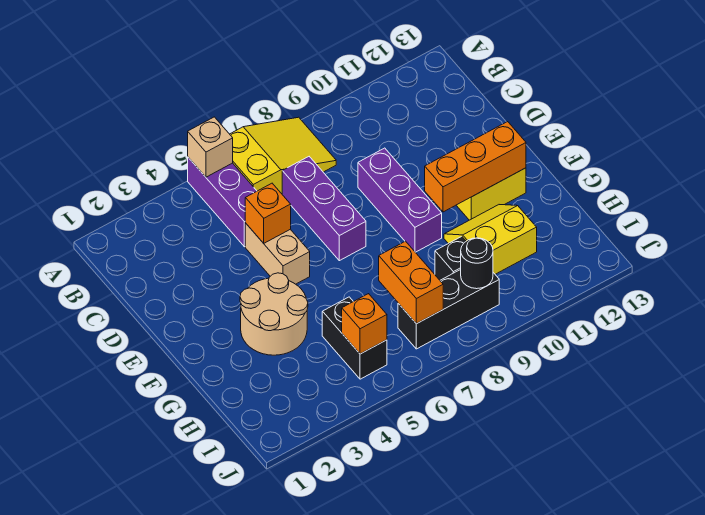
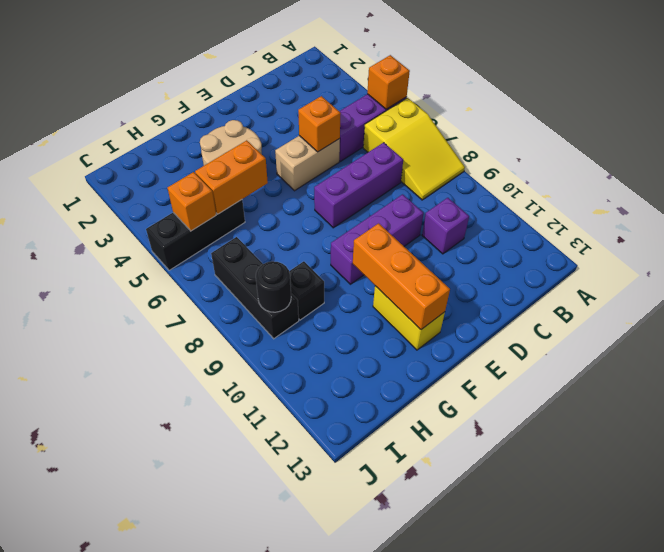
tan brick A5 level 2 -> orange brick A5 level 2
none -> purple brick C10 level 1
yellow slope G10:H11 level 1 top H -> none
black brick H5:I5 level 1 -> black brick H5:J5 level 1
orange brick H7:I7 level 2 -> orange brick G5:H5 level 2

